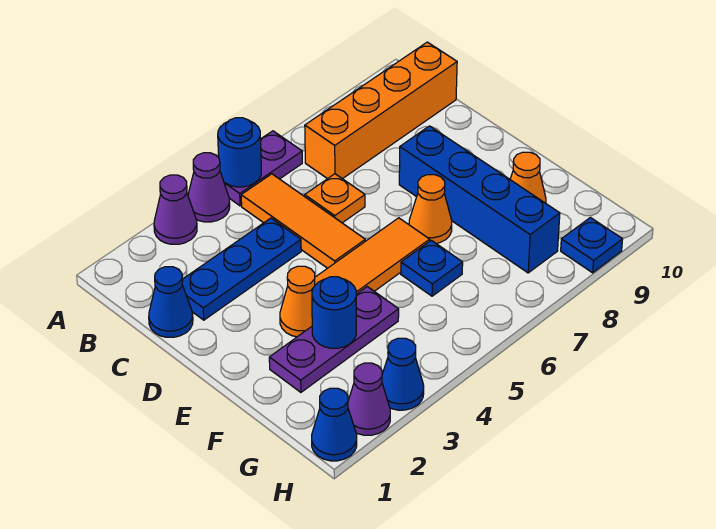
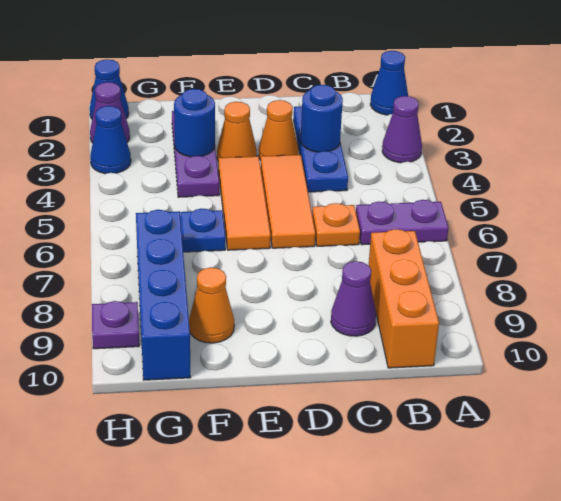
purple cone A4 level 1 -> purple cone C9 level 1
purple plate A5:A6 level 1 -> purple plate A6:B6 level 1
blue round brick A5 level 2 -> blue round brick C3 level 2
orange tile B5:D5 level 1 -> orange tile D4:D6 level 1
orange brick B7:B10 level 1 -> orange brick B8:B10 level 1
blue cone C1 level 1 -> blue cone A1 level 1
blue brick D8:G8 level 1 -> blue brick G7:G10 level 1
orange cone E7 level 1 -> orange cone D3 level 1
blue plate H9 level 1 -> purple plate H9 level 1

